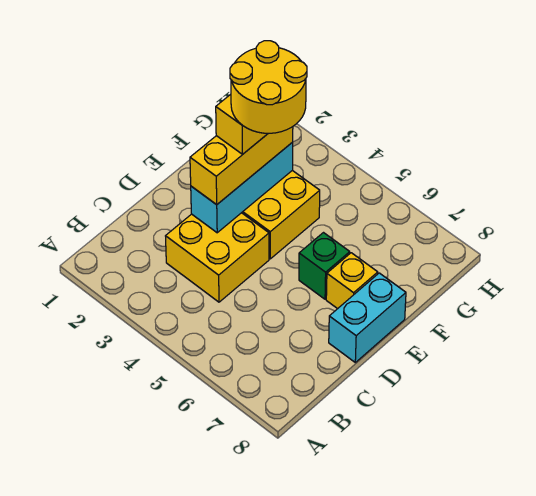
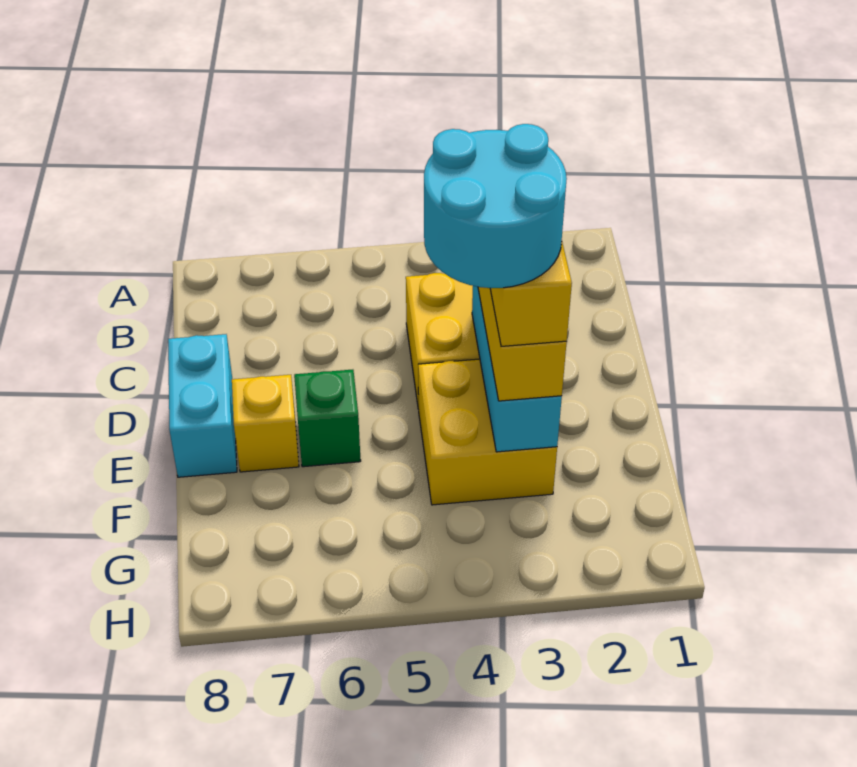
yellow round brick E3:F4 level 5 -> cyan round brick E3:F4 level 5

